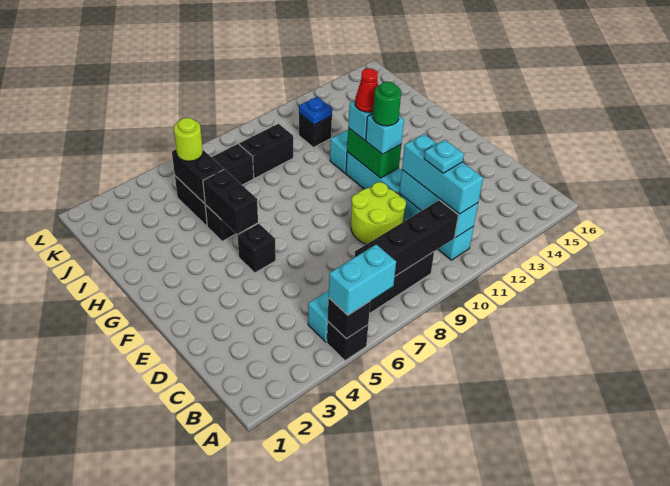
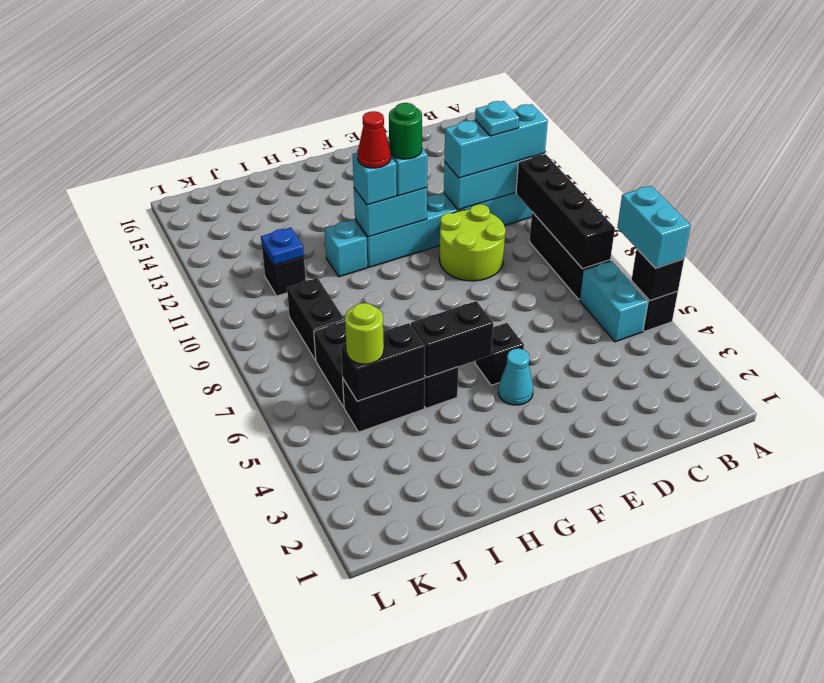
none -> cyan cone F4 level 1
green brick F11:G11 level 2 -> cyan brick F11:G11 level 2

